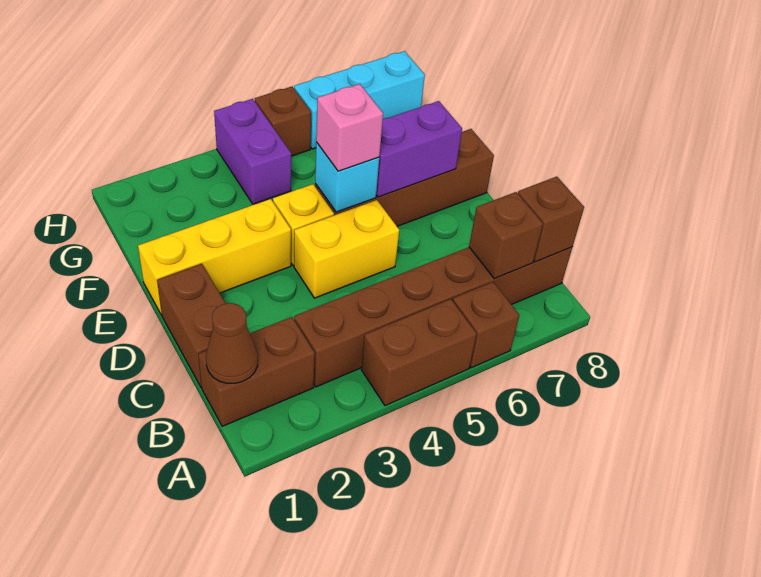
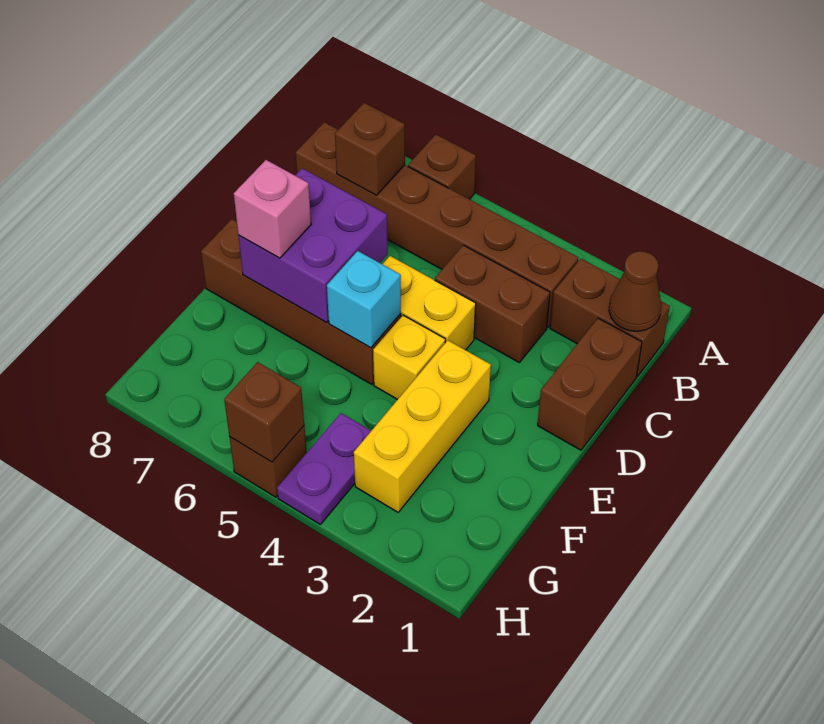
brown brick A4:A5 level 1 -> brown brick C3:C4 level 1
brown brick B8 level 2 -> brown brick H5 level 2
yellow brick E1:E3 level 1 -> yellow brick E3:G3 level 1
pink brick E5 level 3 -> pink brick E7 level 3
purple brick E6:E7 level 2 -> purple brick D6:E7 level 2
purple brick G4:H4 level 1 -> purple plate G4:H4 level 1
cyan brick H6:H8 level 1 -> none

